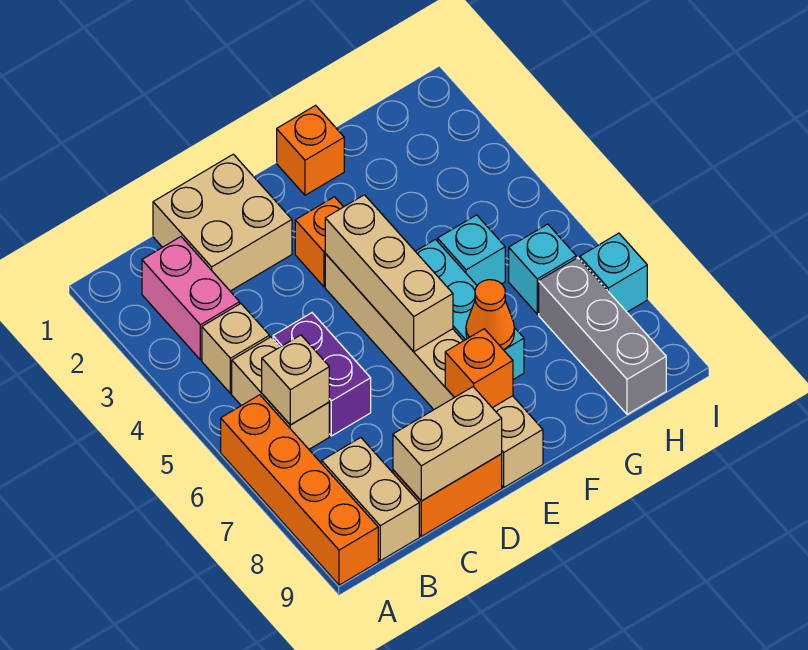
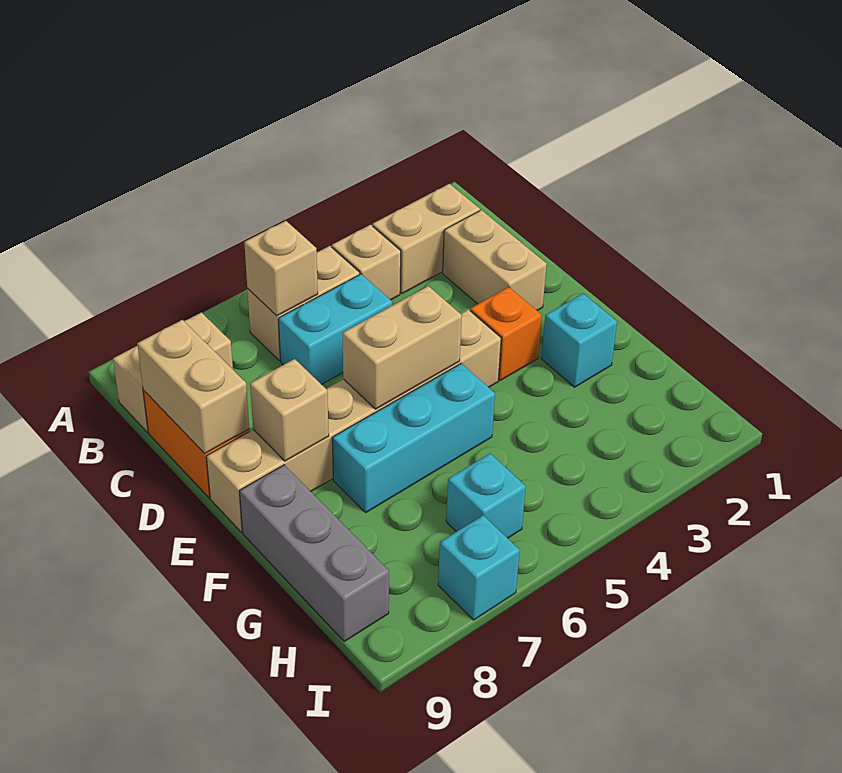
orange brick A6:A9 level 1 -> none
pink brick B2:B3 level 1 -> tan brick B2:B3 level 1
tan brick C1:D2 level 1 -> tan brick C2:D2 level 1
purple brick C5:C6 level 1 -> cyan brick C5:C6 level 1
tan brick E4:E6 level 2 -> tan brick E5:E6 level 2
orange brick E8 level 2 -> tan brick E8 level 2
orange brick F1 level 1 -> none
orange cone F7 level 2 -> none
cyan brick G5 level 1 -> cyan brick F2 level 1
grey brick H7:H9 level 1 -> grey brick F9:H9 level 1

